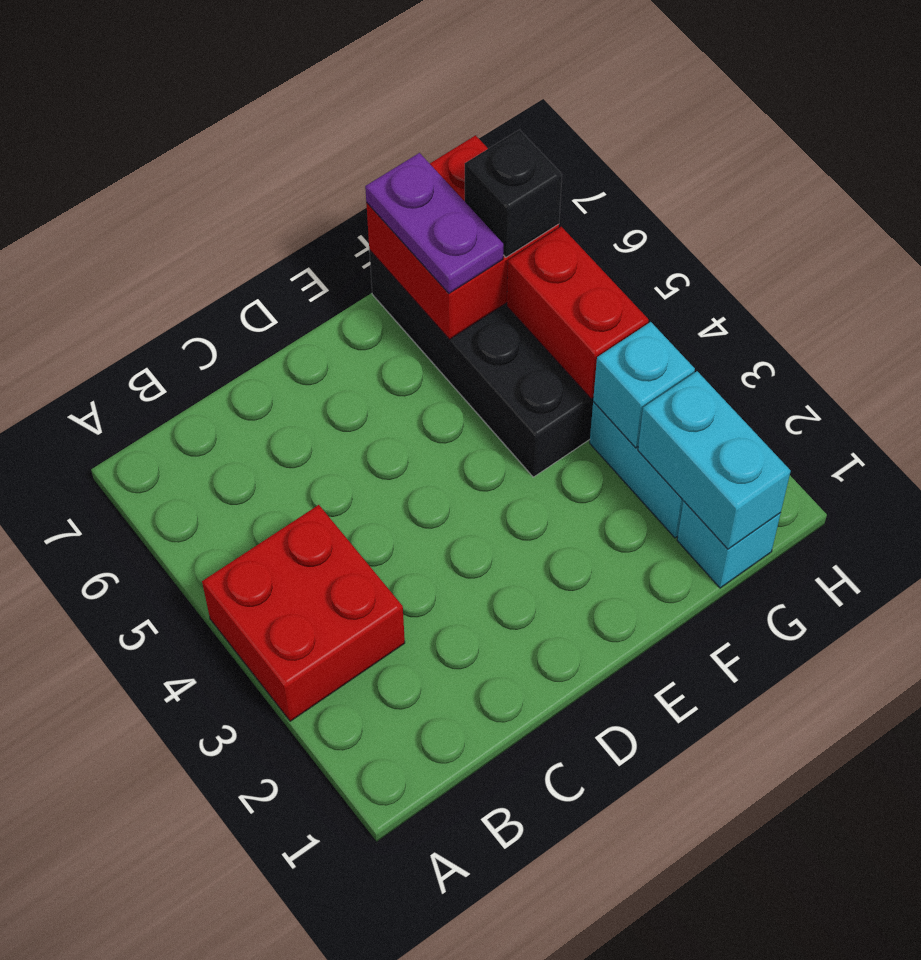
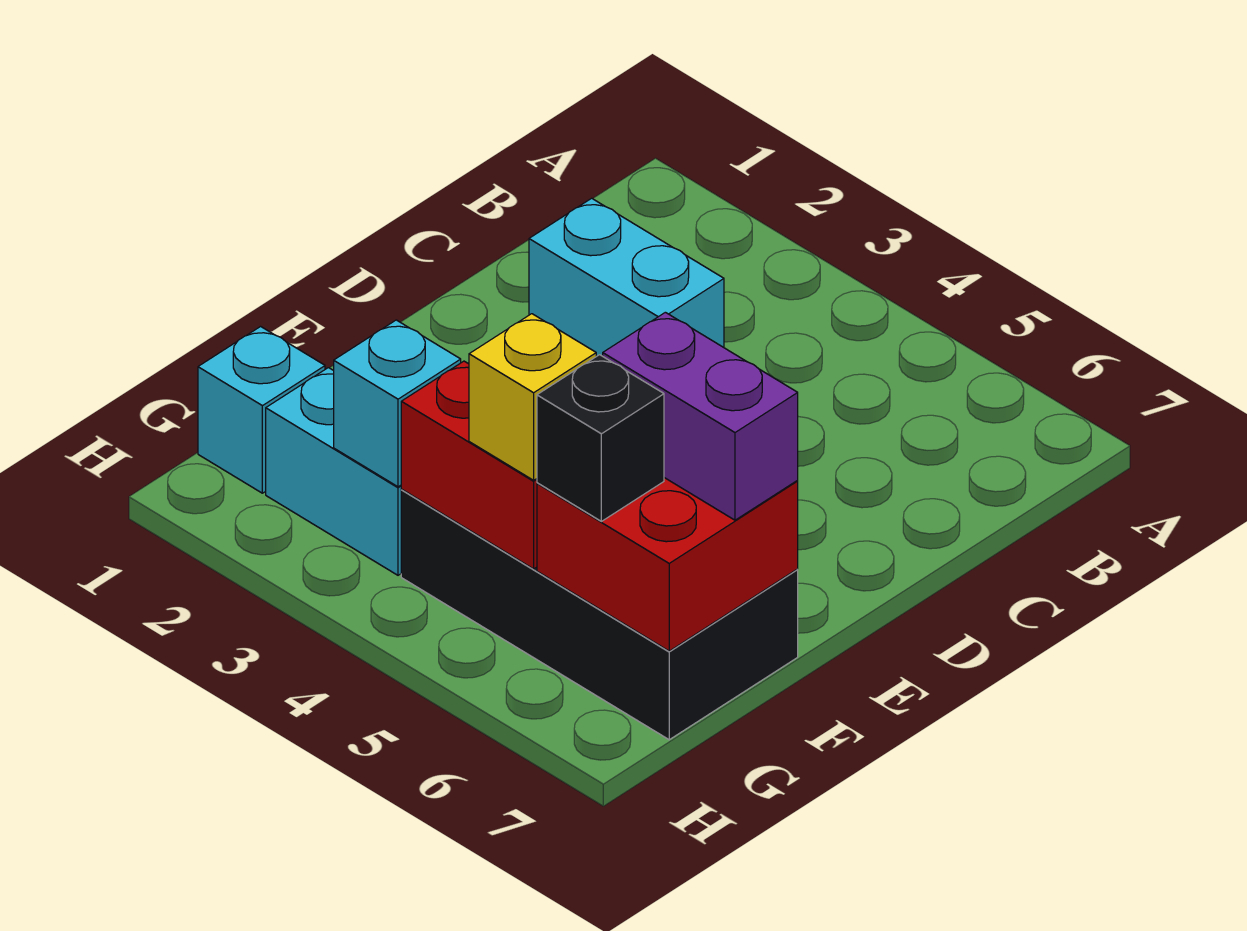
red brick A3:B4 level 1 -> none
purple plate F6:F7 level 3 -> purple brick F6:F7 level 3
cyan brick G1:G2 level 2 -> cyan brick C2:C3 level 1
none -> yellow brick G5 level 3

